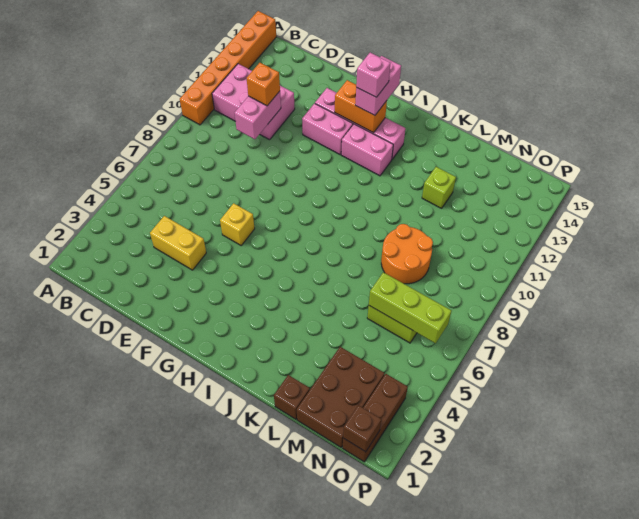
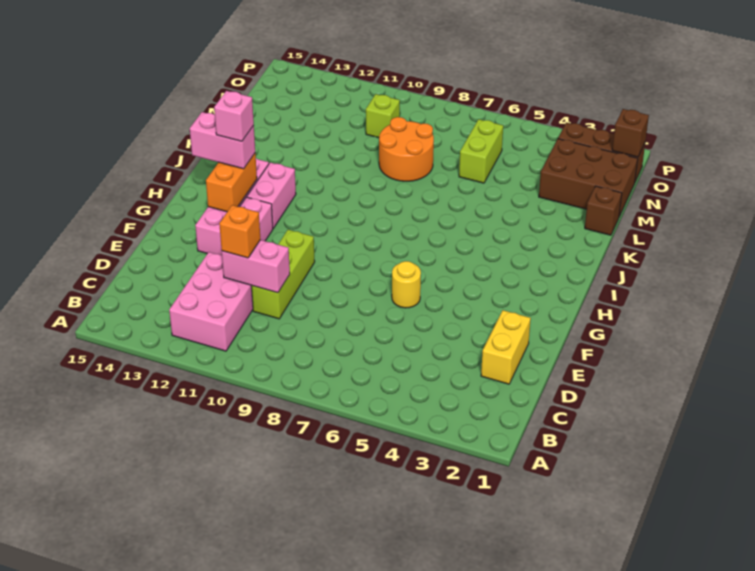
orange brick A10:A15 level 1 -> none
yellow brick D4:E4 level 1 -> yellow brick D2:E2 level 1
yellow brick F6 level 1 -> yellow round brick F6 level 1
lime brick L12 level 1 -> lime brick N10 level 1
lime brick M6:O6 level 2 -> lime brick D10:F10 level 1

